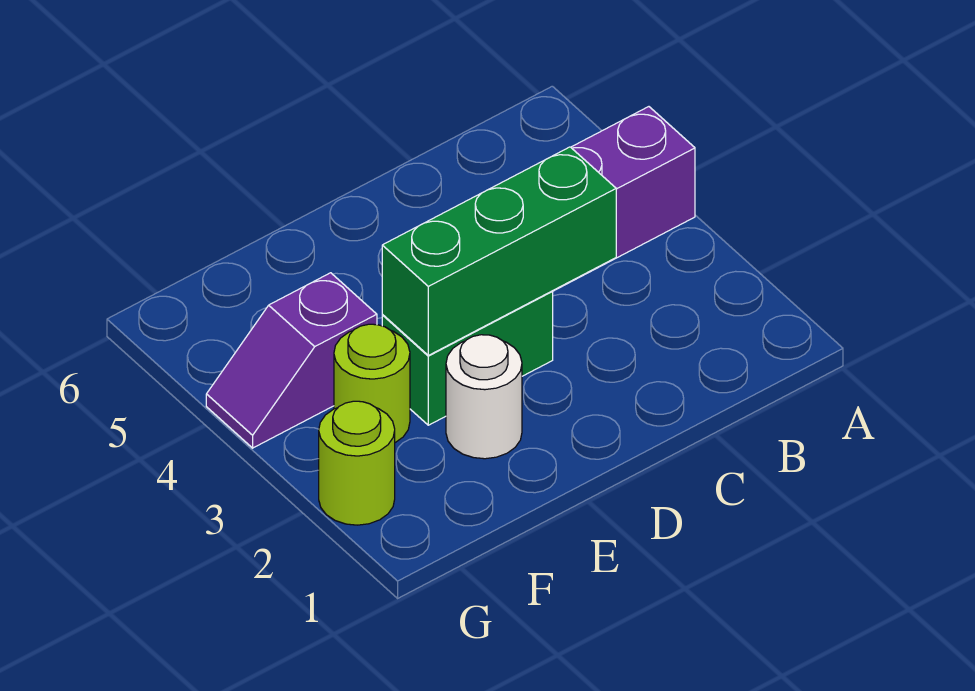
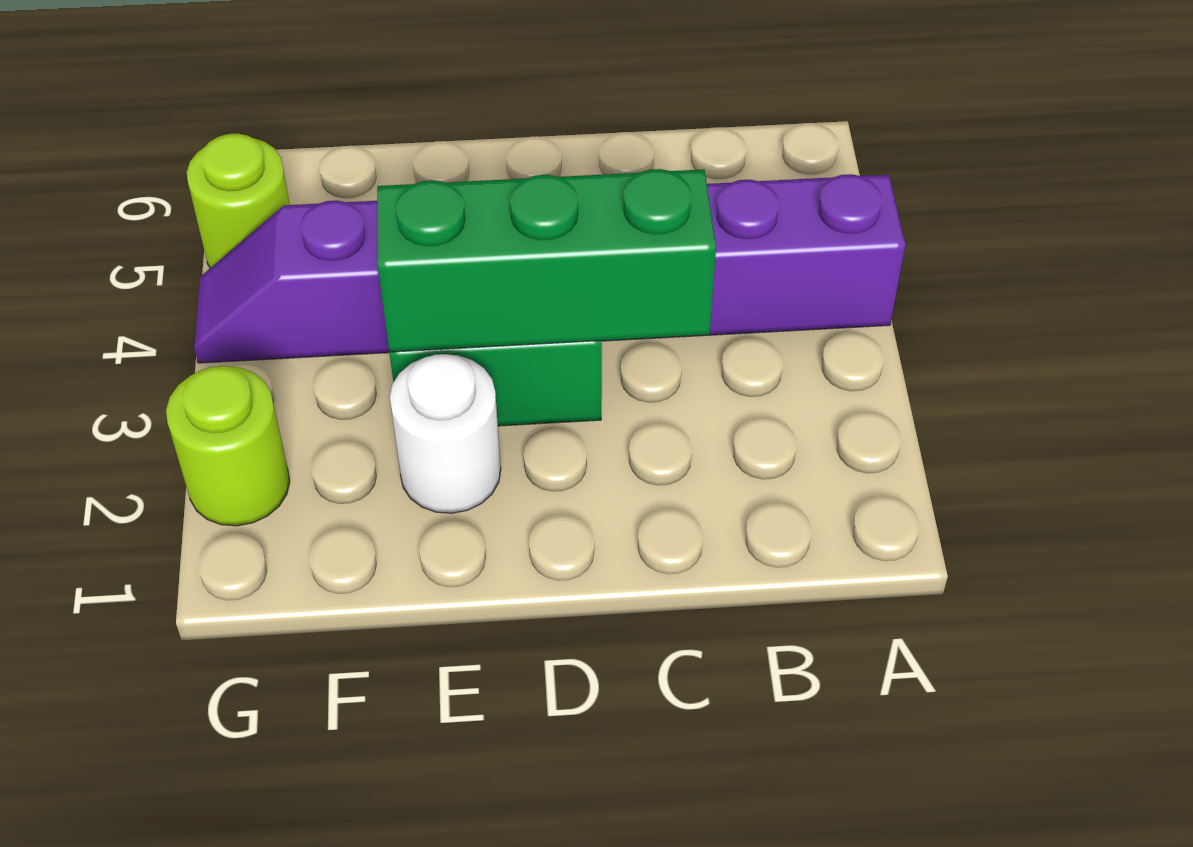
lime round brick F3 level 1 -> lime round brick G5 level 1

